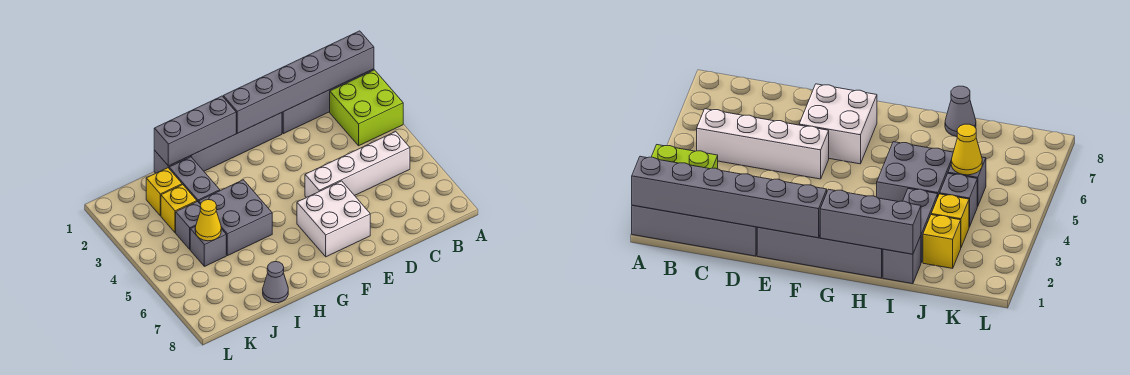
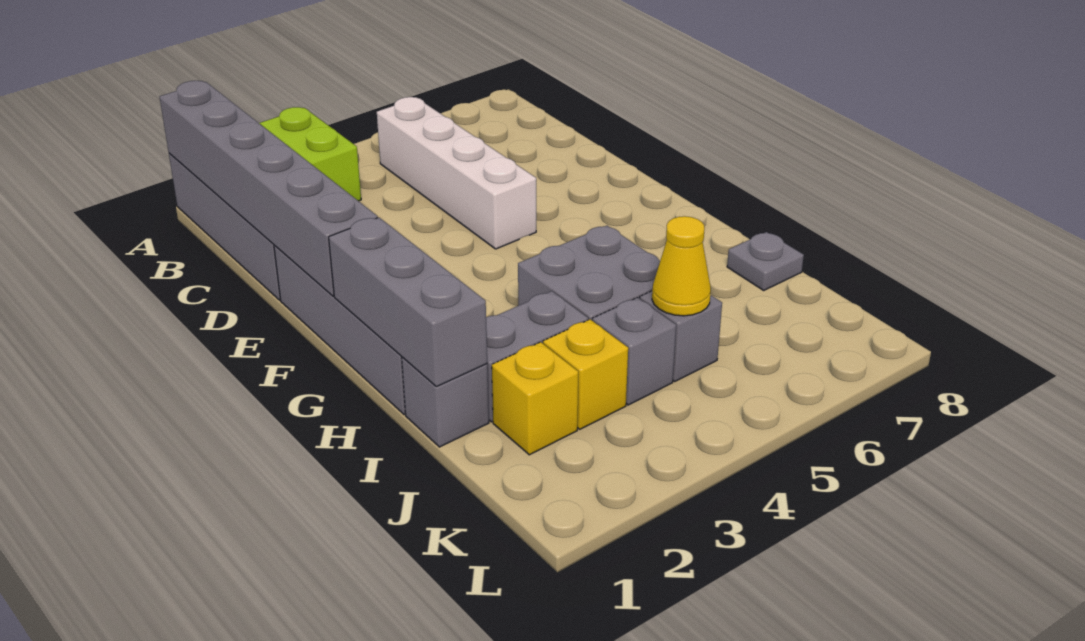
white brick E6:F7 level 1 -> none
grey cone I8 level 1 -> grey plate I8 level 1

